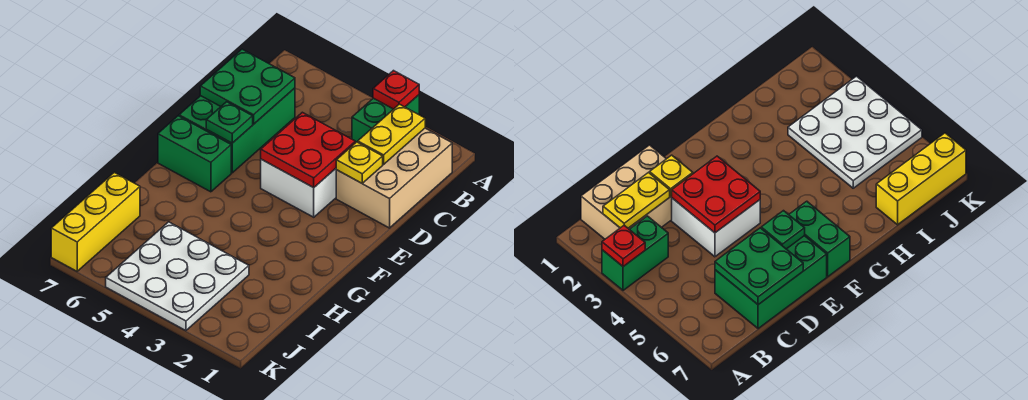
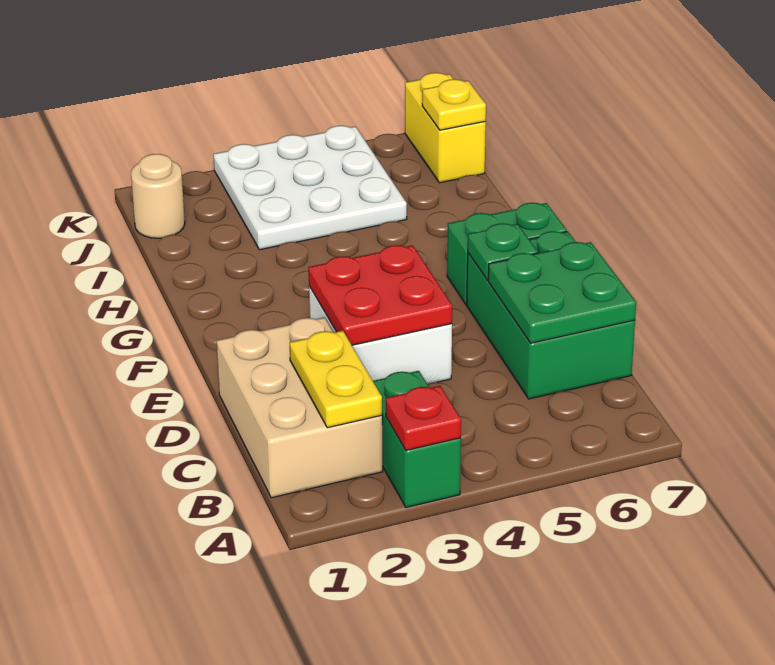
yellow plate D2 level 2 -> yellow plate J7 level 2
yellow brick I7:K7 level 1 -> yellow brick J7:K7 level 1
none -> tan round brick J1 level 1

